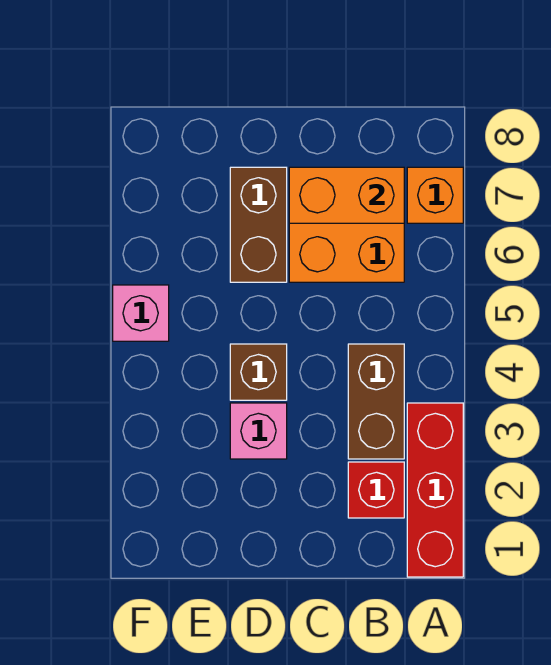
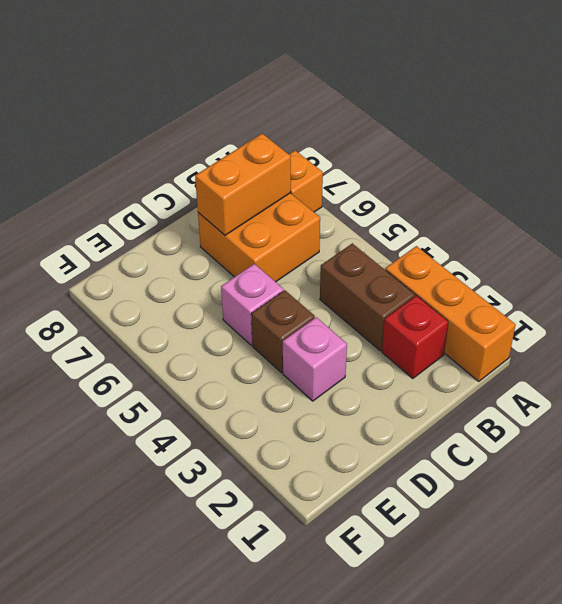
red brick A1:A3 level 1 -> orange brick A1:A3 level 1
brown brick D6:D7 level 1 -> none
pink brick F5 level 1 -> pink brick D5 level 1

